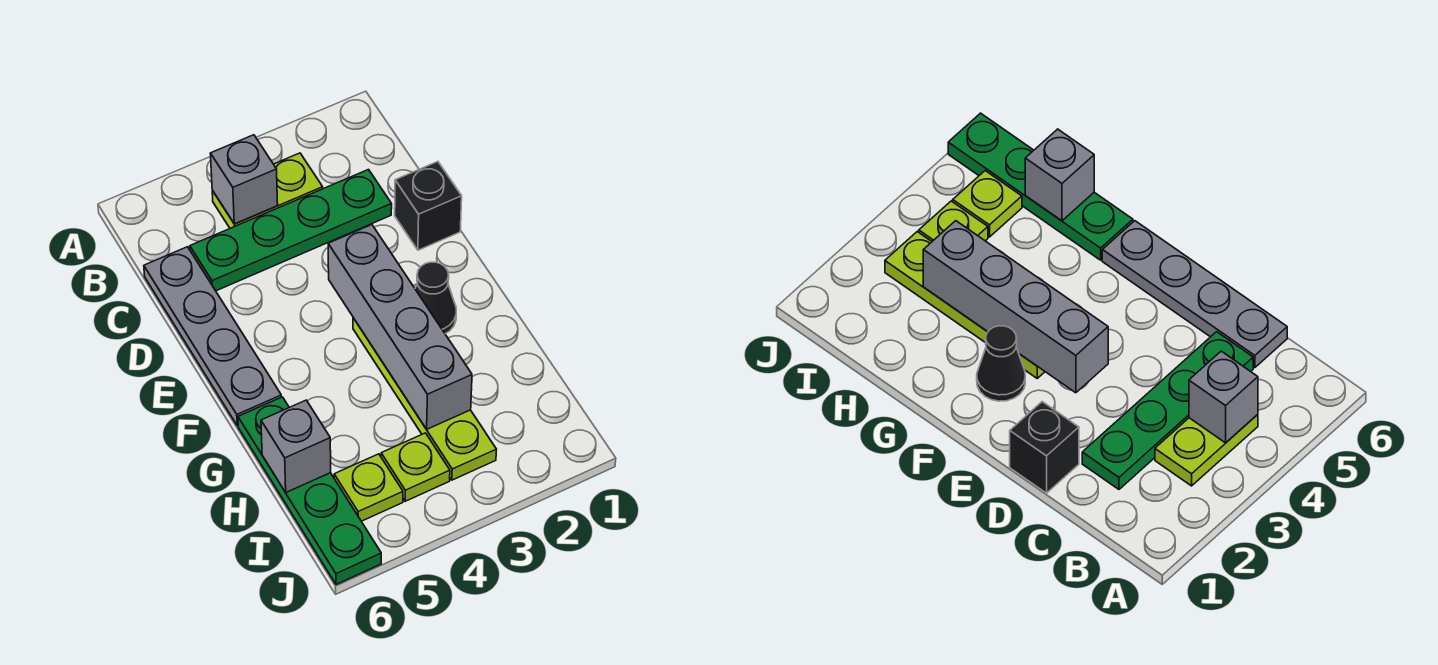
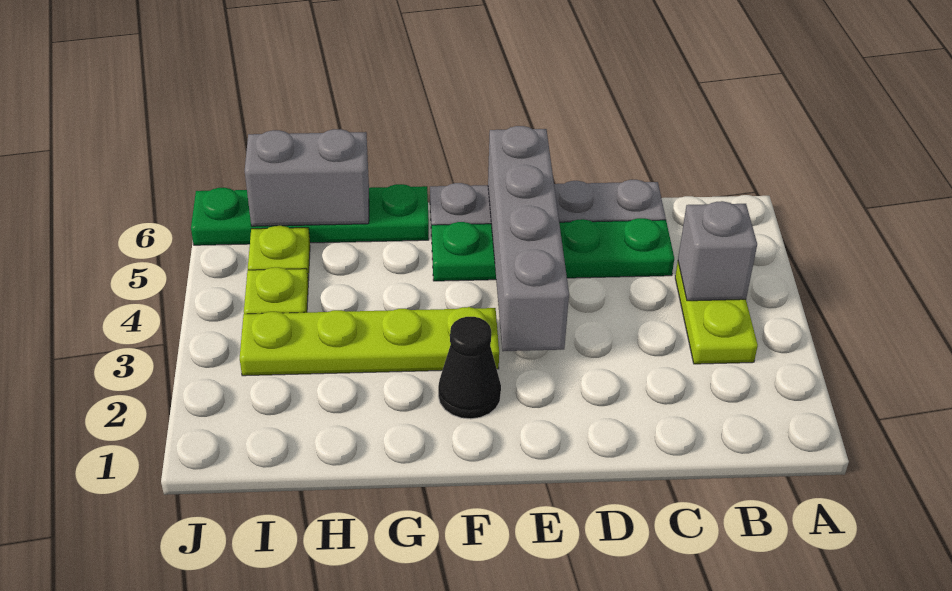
green plate C2:C5 level 1 -> green plate C5:F5 level 1
black brick D1 level 1 -> none
grey brick E3:H3 level 2 -> grey brick E3:E6 level 2
grey brick H6 level 2 -> grey brick H6:I6 level 2

